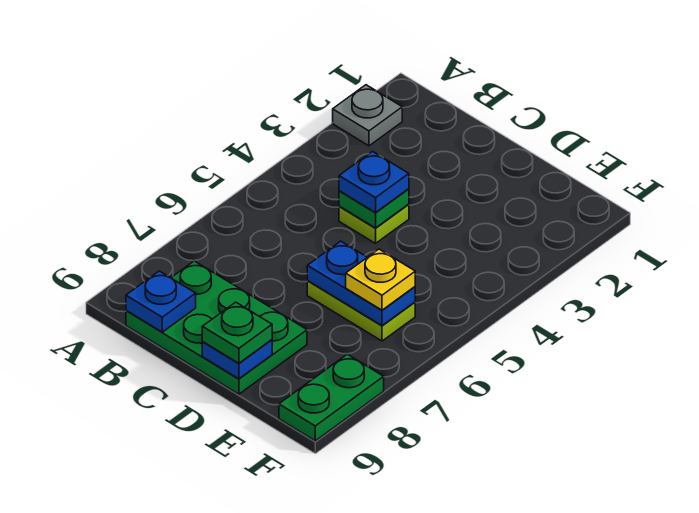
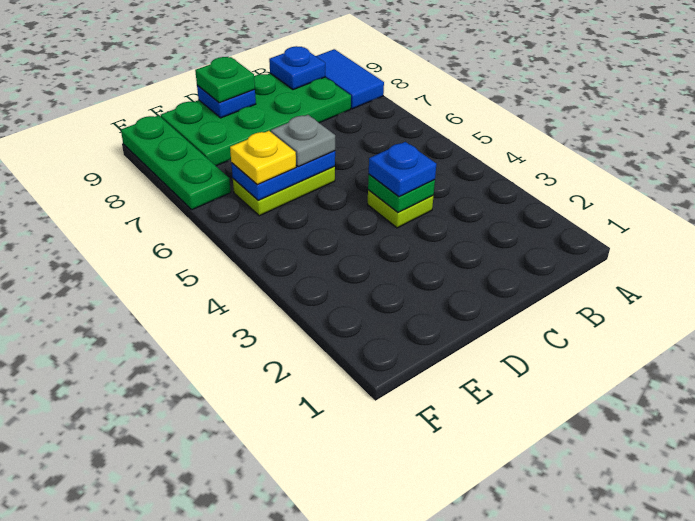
grey plate A2 level 1 -> grey plate D6 level 3
none -> blue tile A8:A9 level 1
green plate B8:D9 level 1 -> green plate B8:E9 level 1
green plate F8:F9 level 1 -> green plate F7:F9 level 1

